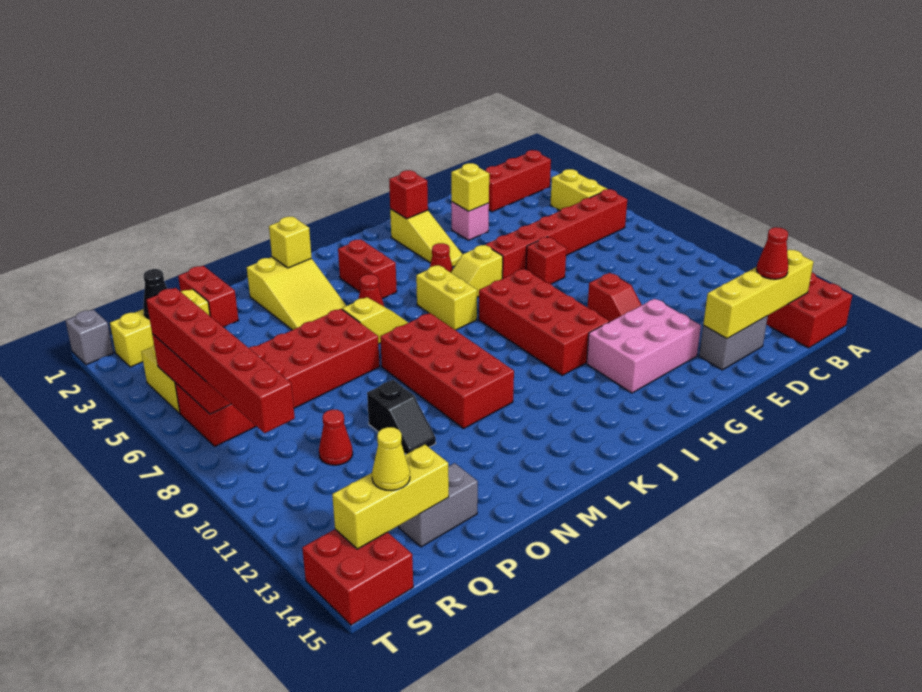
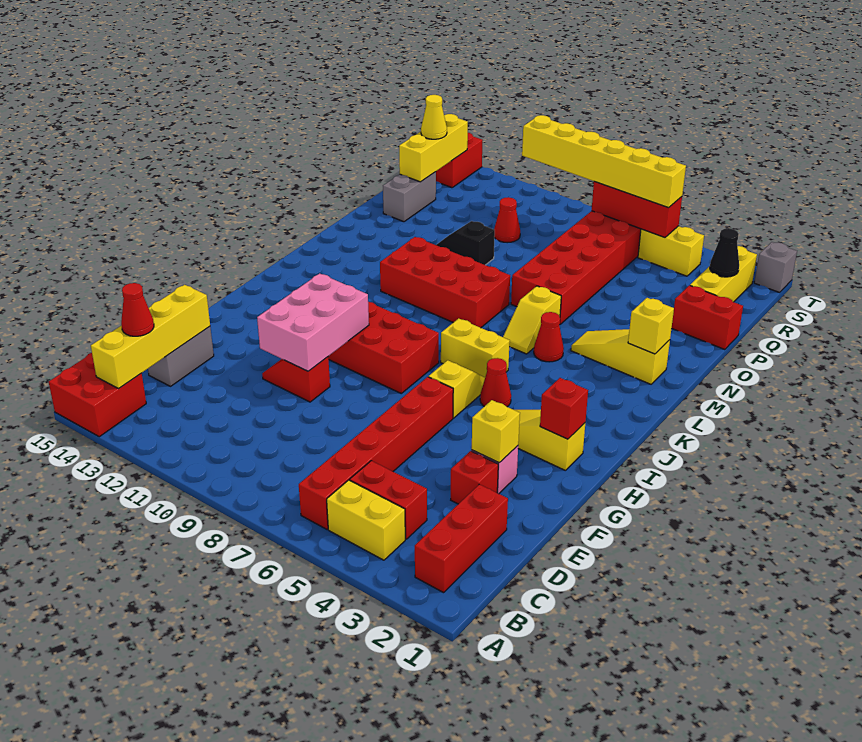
red brick F7 level 1 -> red brick E3 level 1
pink brick F12:H13 level 1 -> pink brick F10:H11 level 2
red brick K3:K4 level 1 -> red brick C4:C5 level 1
yellow slope M2:N4 level 1 top 2 -> yellow slope M2:M4 level 1 top 2
red brick S5:S10 level 3 -> yellow brick S5:S10 level 3

